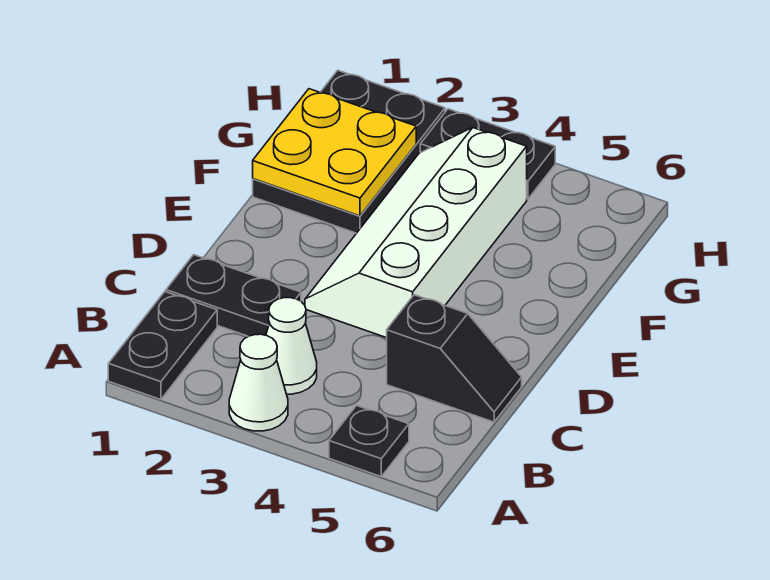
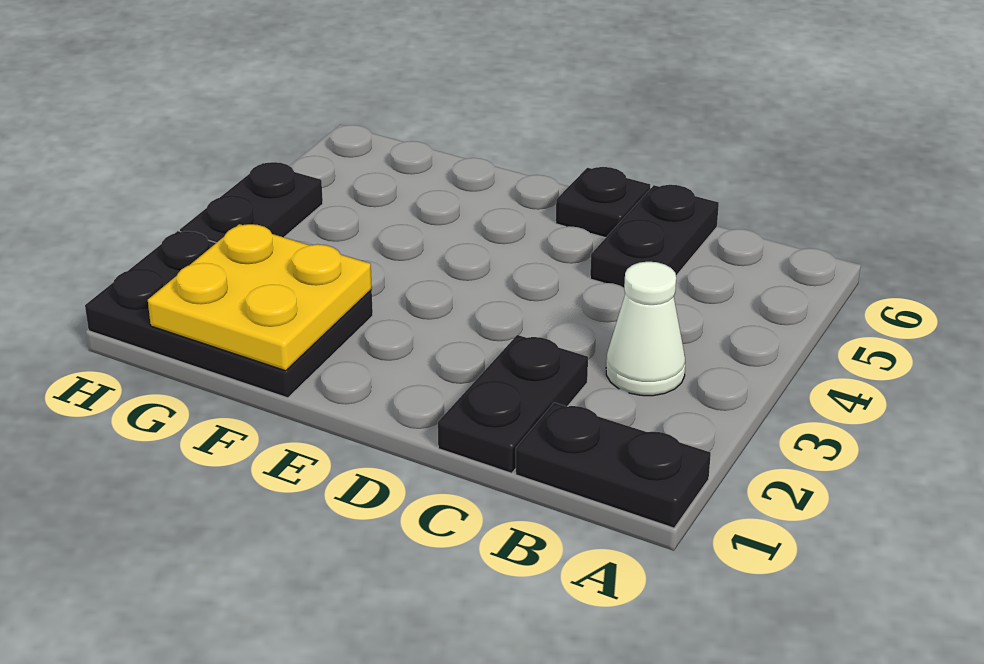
white cone A3 level 1 -> none
black plate A5 level 1 -> black plate D6 level 1
black slope C5:C6 level 1 top 5 -> black plate C5:C6 level 1
white slope D3:G4 level 1 top 4 -> none

